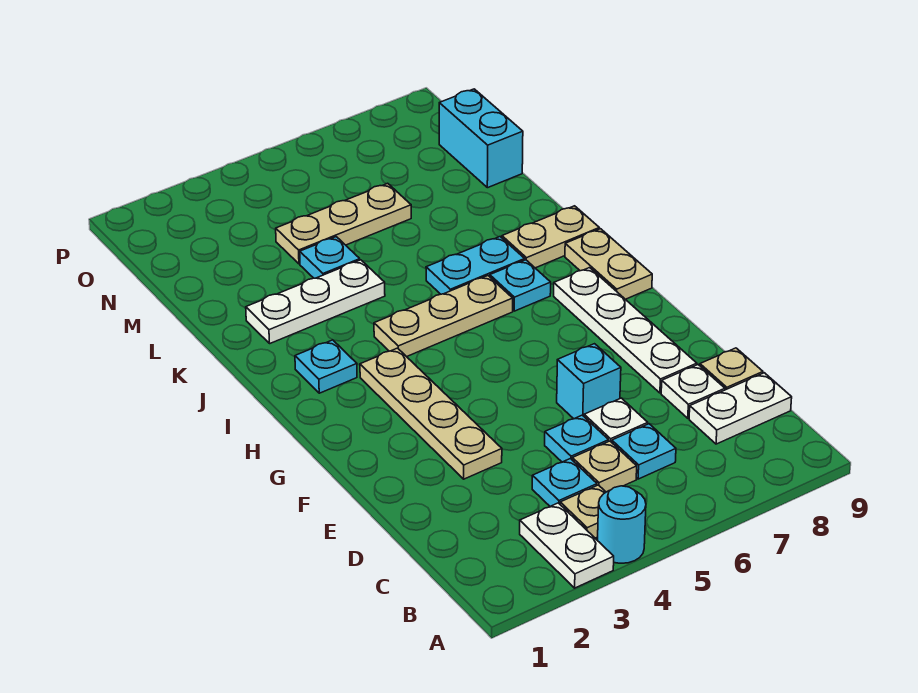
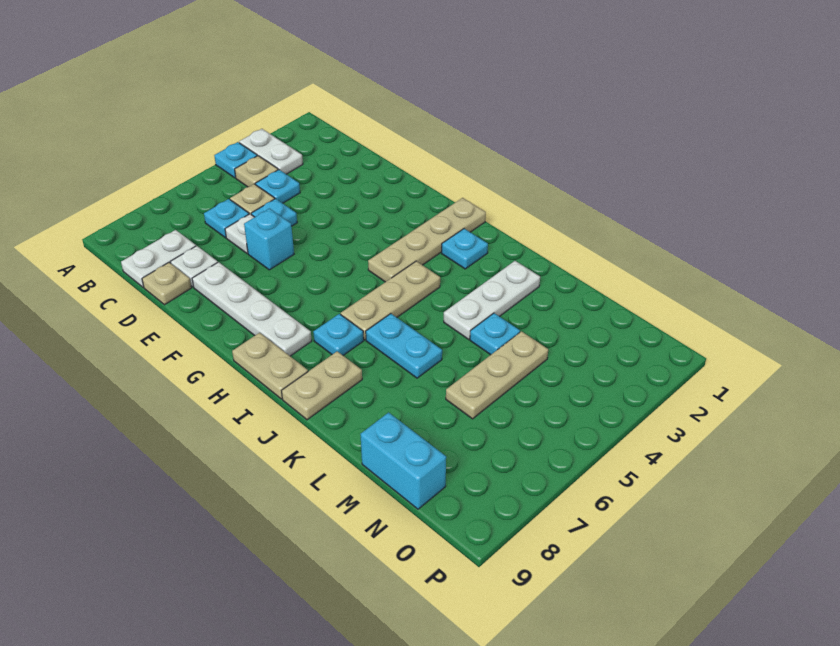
cyan round brick A4 level 1 -> cyan plate A4 level 1
tan plate E3:H3 level 1 -> tan plate H1:H4 level 1
cyan plate J6:J7 level 1 -> cyan plate J6:K6 level 1

